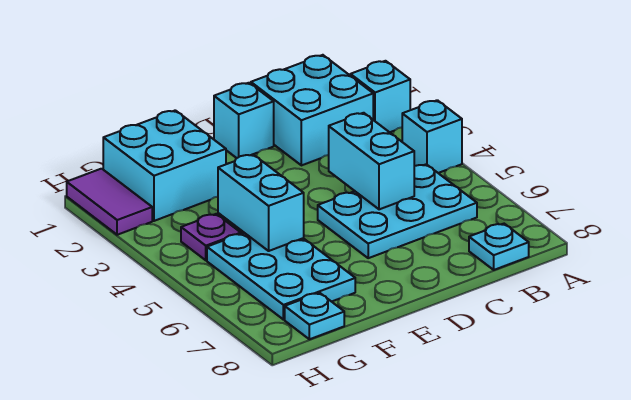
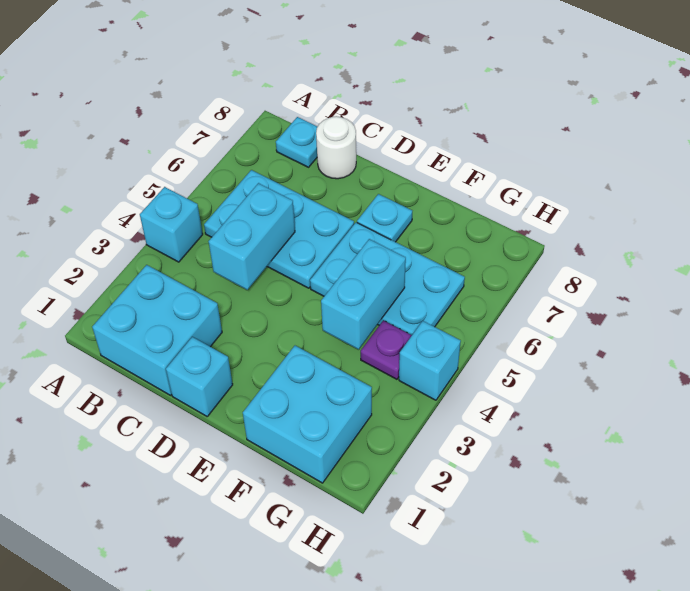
cyan brick A2 level 1 -> cyan brick H4 level 1
none -> white round brick C8 level 1
cyan plate F5:G7 level 1 -> cyan plate E5:G6 level 1
cyan plate G8 level 1 -> cyan plate E7 level 1
purple tile H1:H2 level 1 -> none

